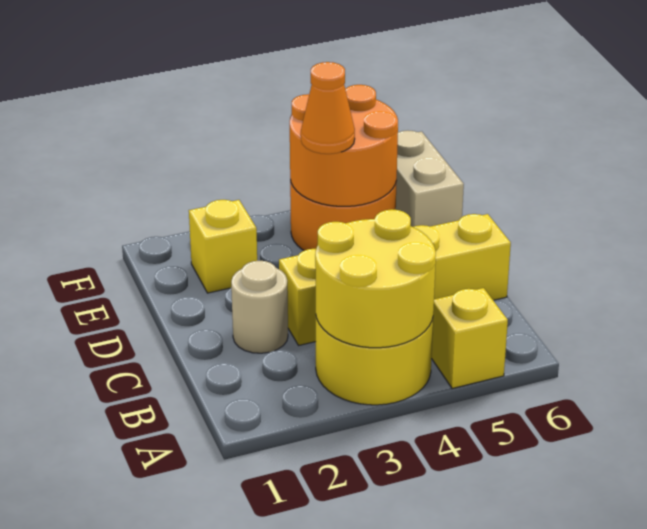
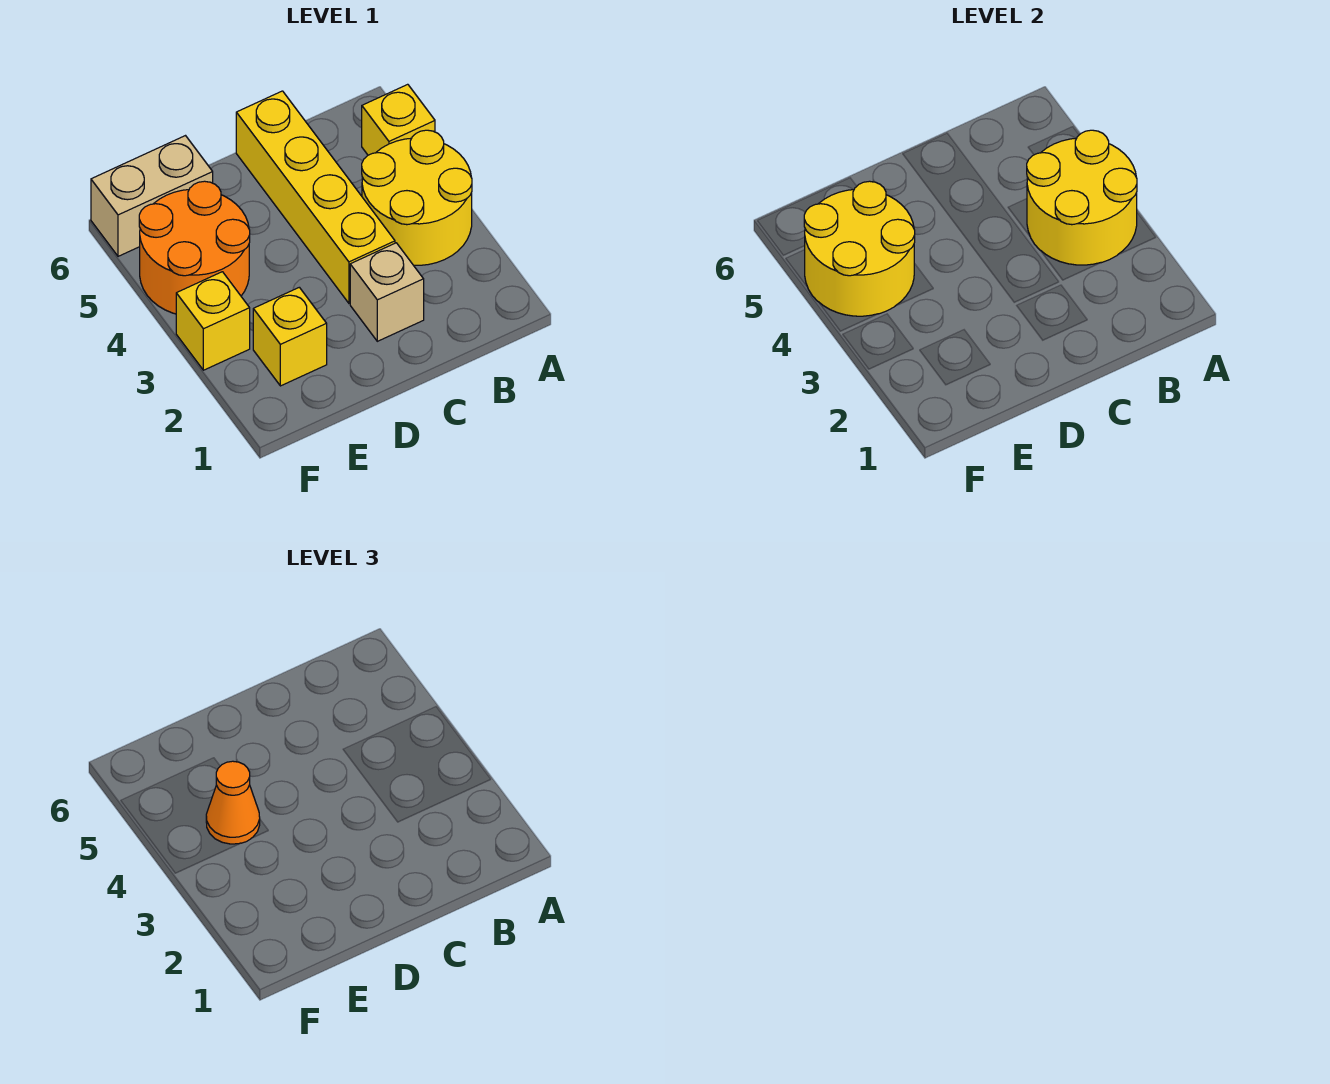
tan round brick C2 level 1 -> tan brick C2 level 1
orange round brick E4:F5 level 2 -> yellow round brick E4:F5 level 2
none -> yellow brick F3 level 1

